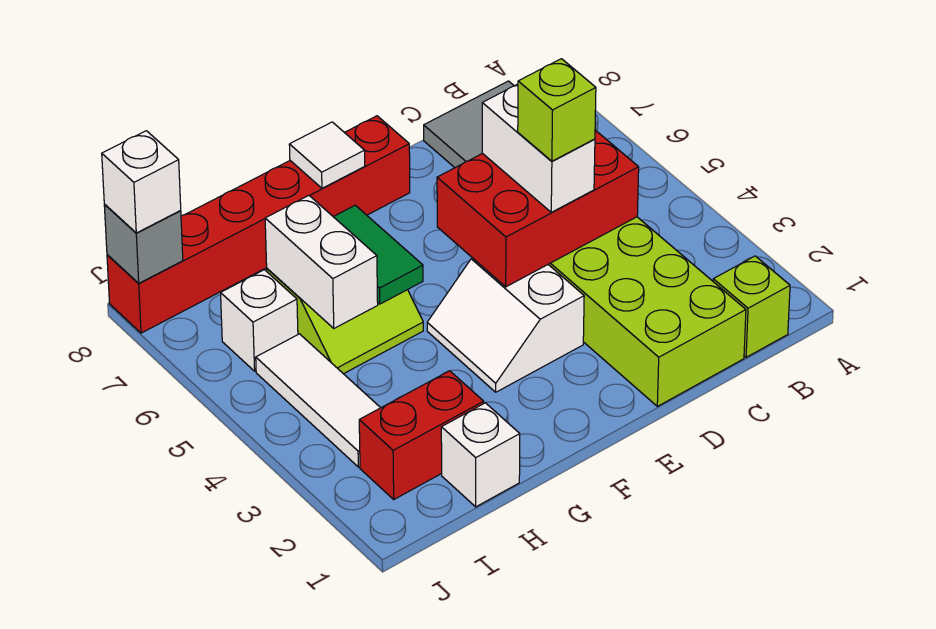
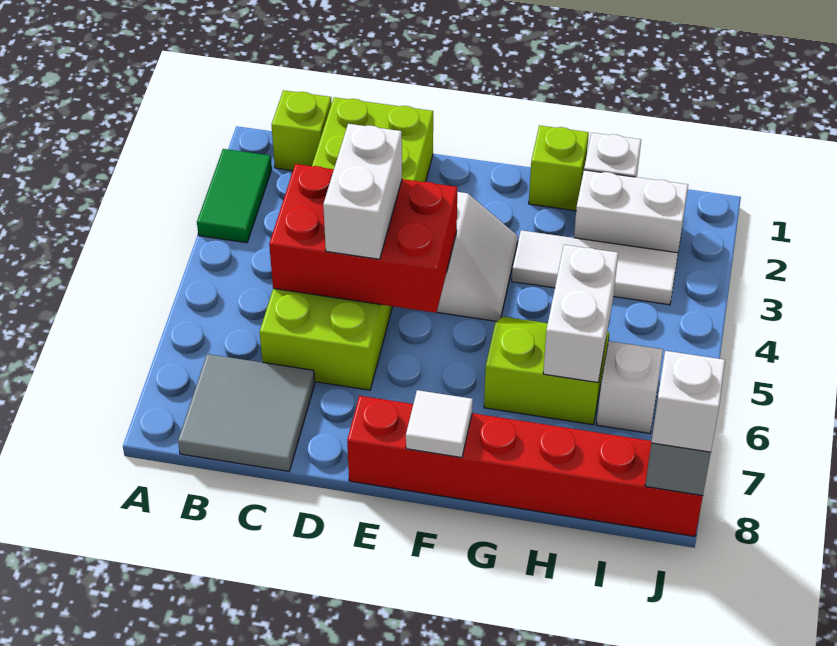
lime brick D4 level 4 -> lime brick G1 level 1
green tile G5:G6 level 2 -> green tile A2:A3 level 1
red brick H2:I2 level 1 -> white brick H2:I2 level 1
white tile I3:I5 level 1 -> white tile G3:I3 level 1

